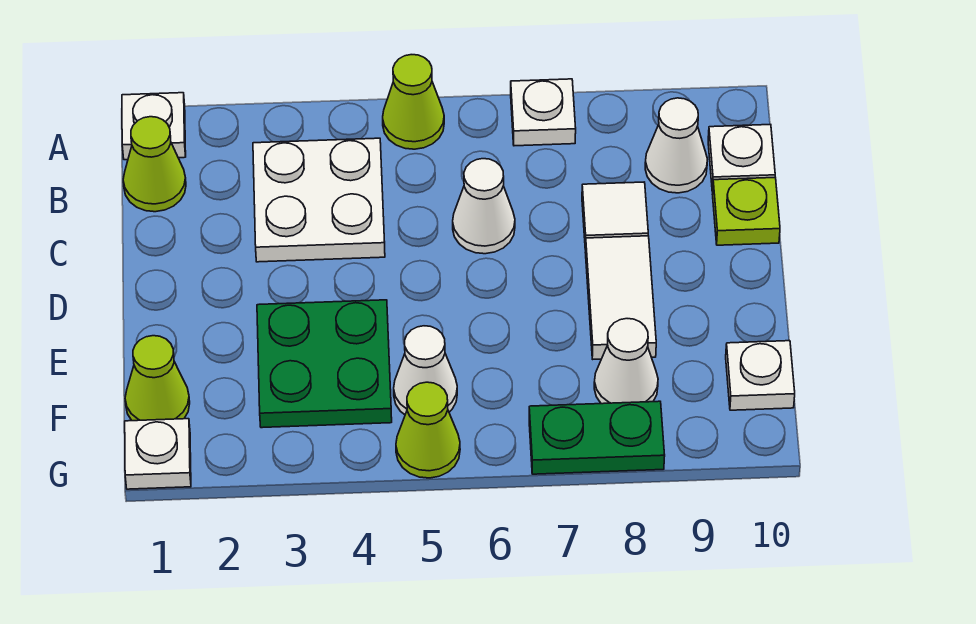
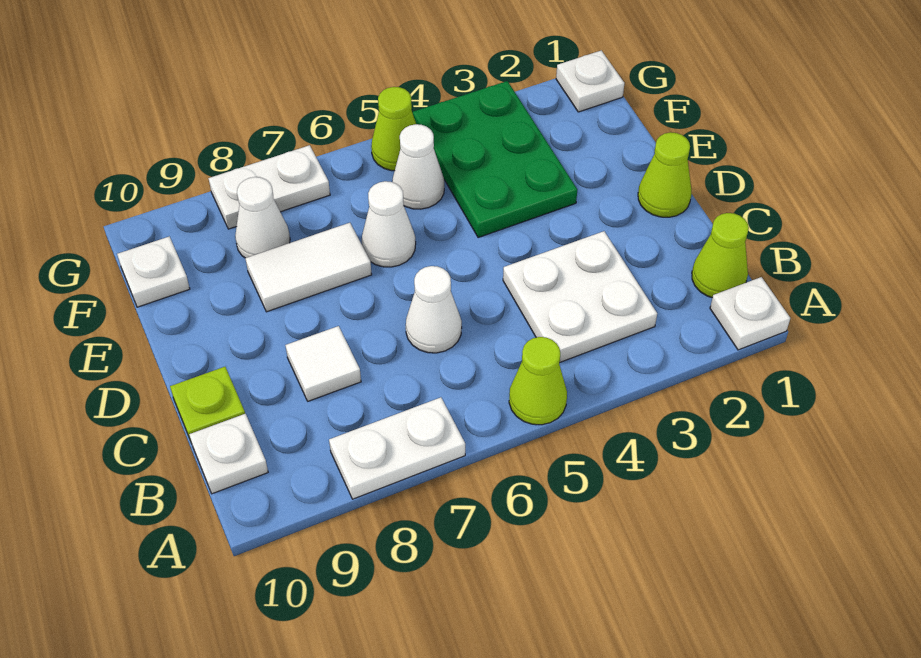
white plate A7 level 1 -> white plate A7:A8 level 1
white cone B9 level 1 -> white cone E6 level 1
white tile D8:E8 level 1 -> white tile E7:E8 level 1
green plate E3:F4 level 1 -> green plate E3:G4 level 1
lime cone F1 level 1 -> lime cone D1 level 1
green plate G7:G8 level 1 -> white plate G7:G8 level 1

